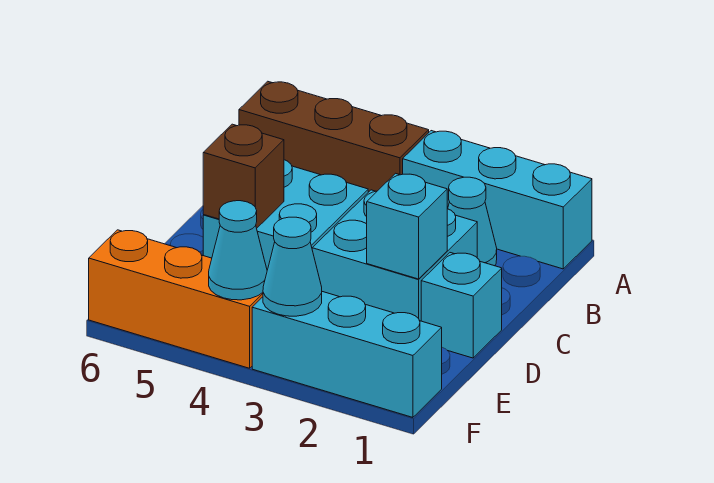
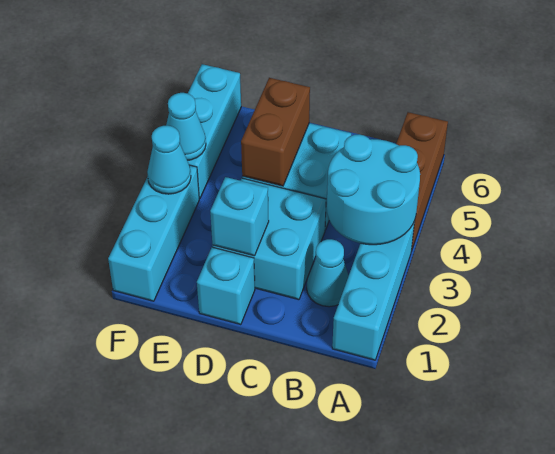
none -> cyan round brick A3:B4 level 2
brown brick D5 level 2 -> brown brick D4:D5 level 2
orange brick F4:F6 level 1 -> cyan brick F4:F6 level 1

